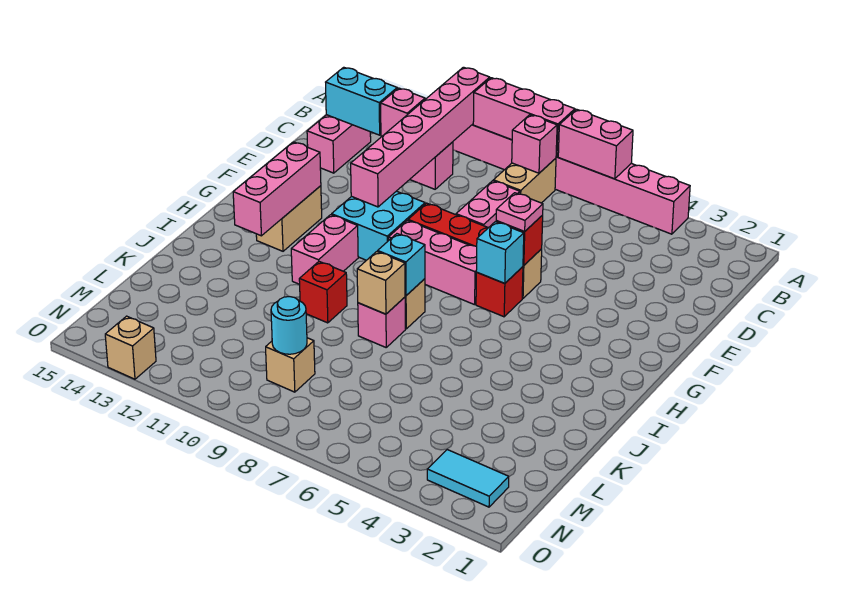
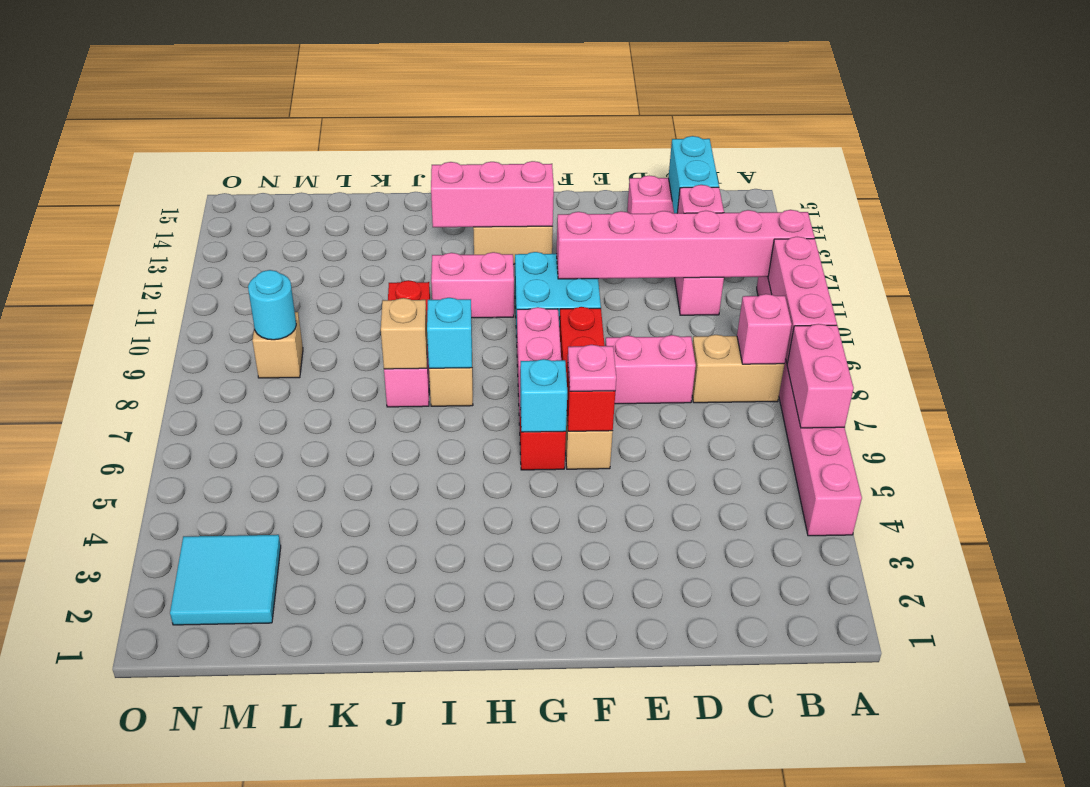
cyan tile N2:N3 level 1 -> cyan tile M2:N3 level 1
tan brick O13 level 1 -> none

